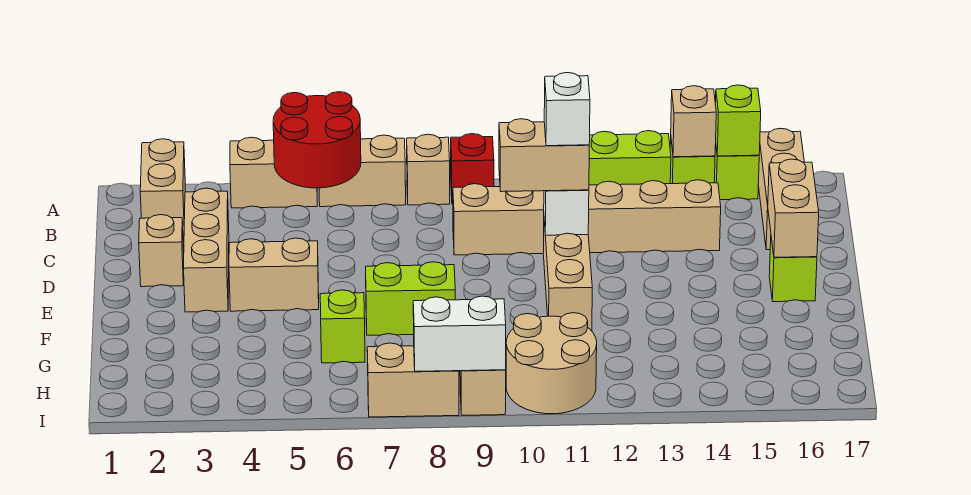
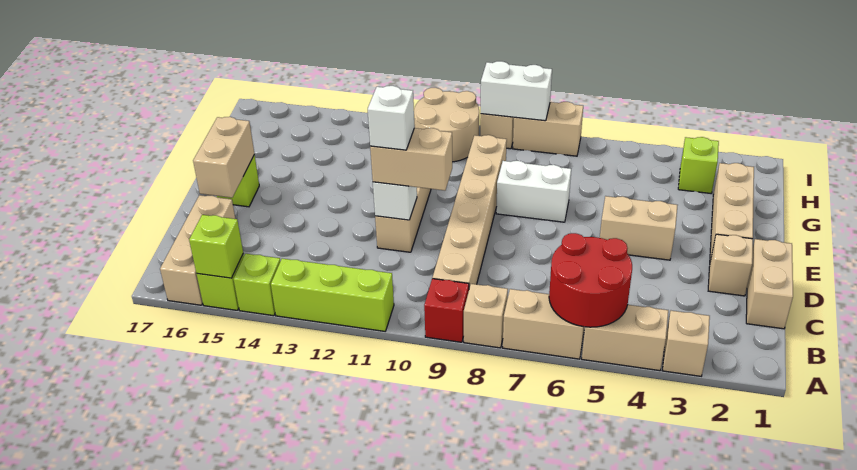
tan brick A2:B2 level 1 -> tan brick C1:D1 level 1
tan brick A14 level 2 -> tan brick A3 level 1
tan brick C3:E3 level 1 -> tan brick E2:G2 level 1
tan brick C9:C14 level 1 -> tan brick B9:G9 level 1
lime brick F7:F8 level 1 -> white brick F7:F8 level 1
lime brick G6 level 1 -> lime brick H3 level 1

